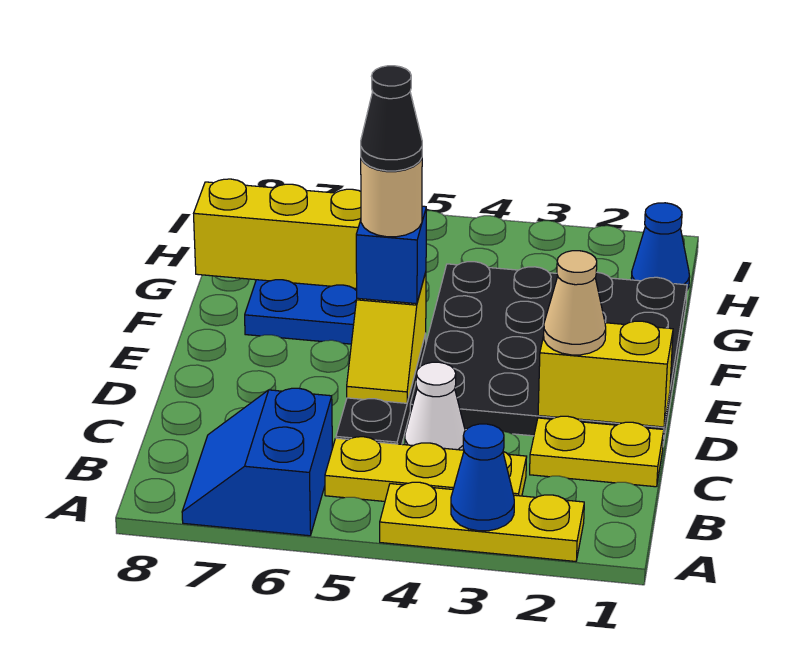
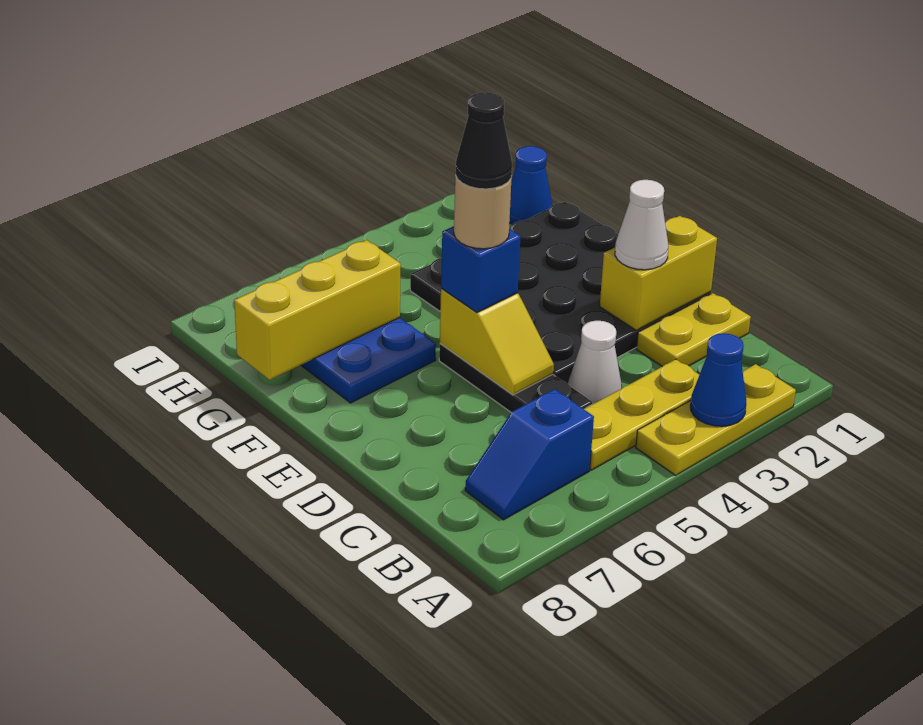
blue slope A6:B7 level 1 top 6 -> blue slope B6:B7 level 1 top 6
tan cone D2 level 3 -> white cone D2 level 3

